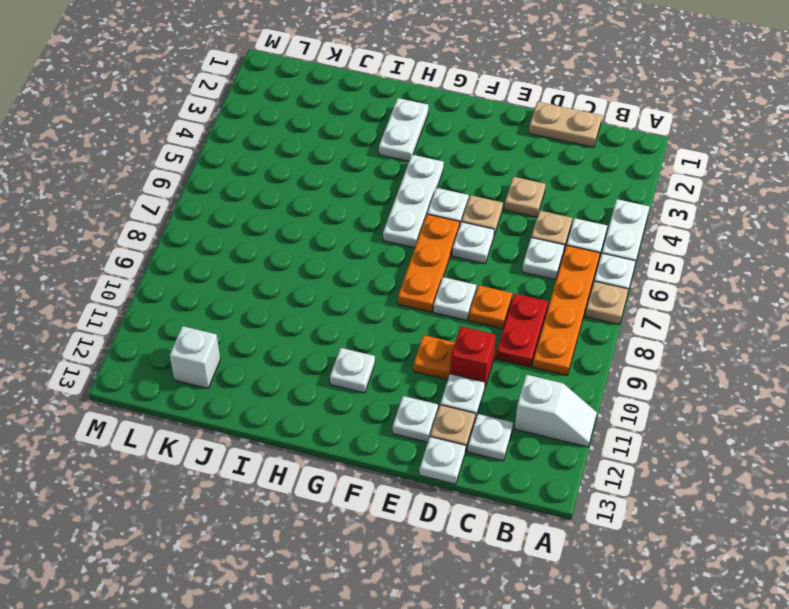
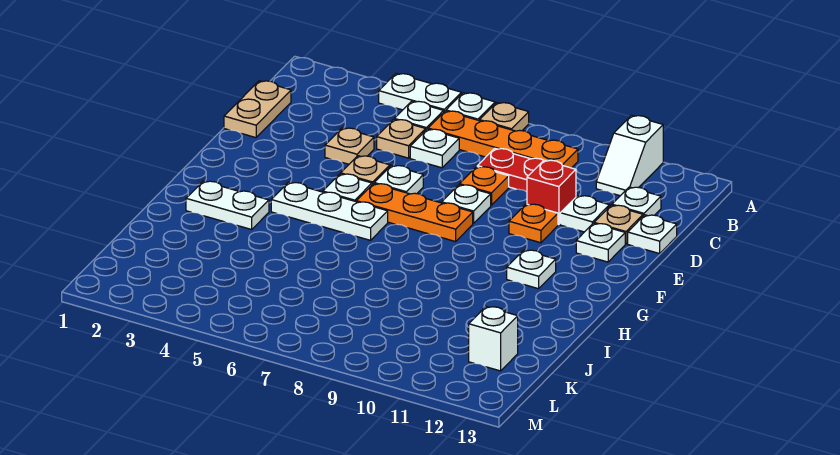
white slope A11:B11 level 1 top B -> white slope A11:B11 level 1 top A

